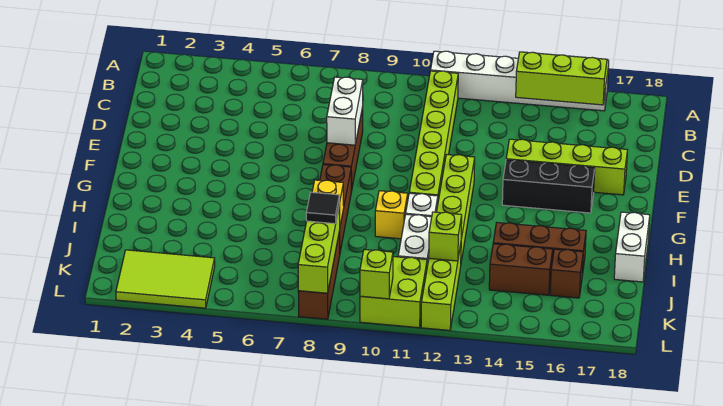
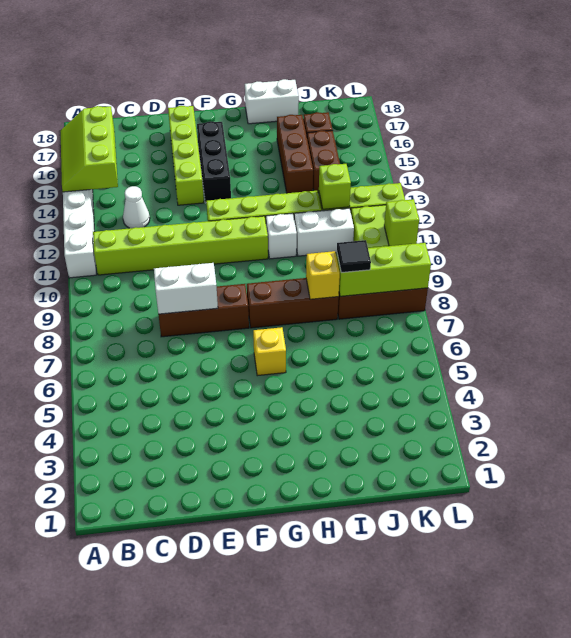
none -> white cone C13 level 1
yellow brick H10 level 1 -> yellow brick G6 level 1
lime tile K2:L4 level 1 -> none

